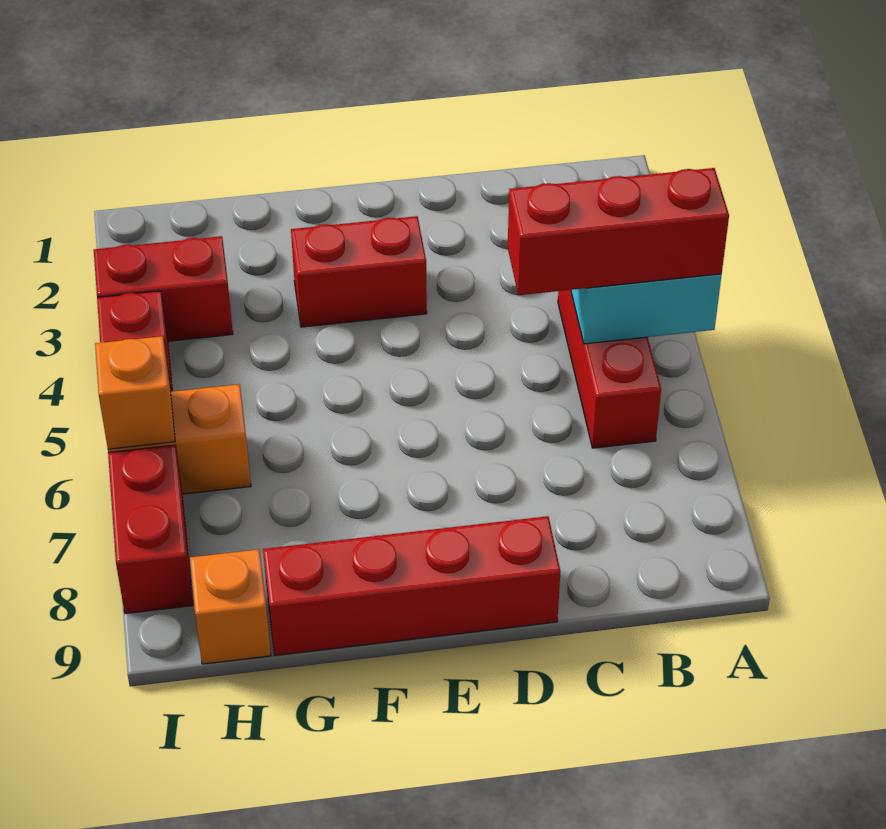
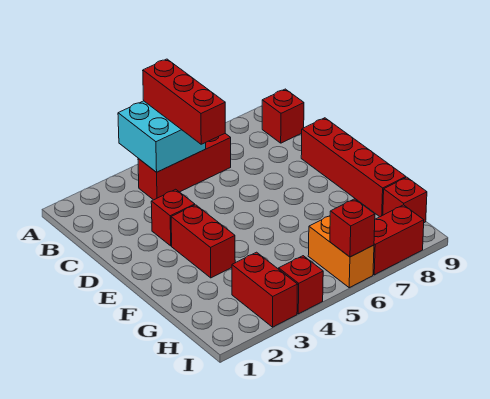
none -> red brick B9 level 1
none -> red brick D3 level 1
orange brick H9 level 1 -> red brick H9 level 1
orange brick I6 level 2 -> red brick I6 level 2

